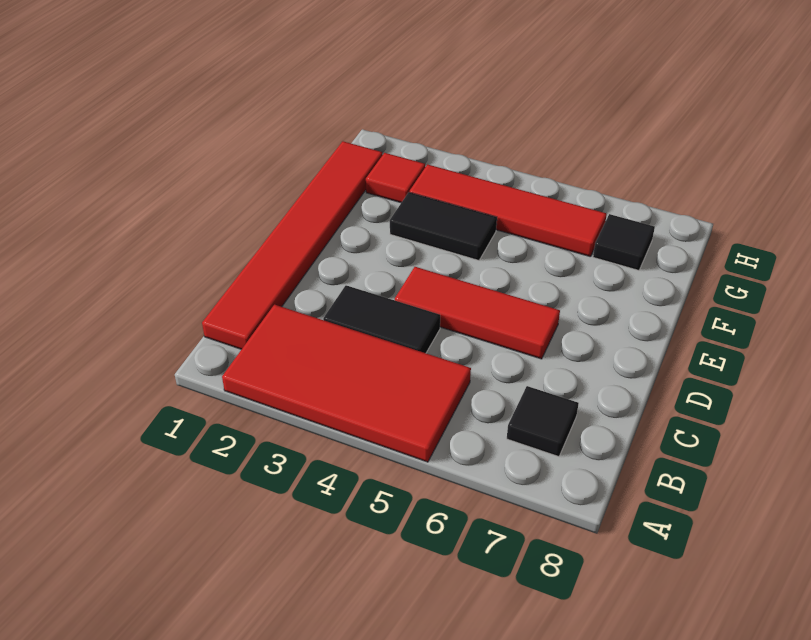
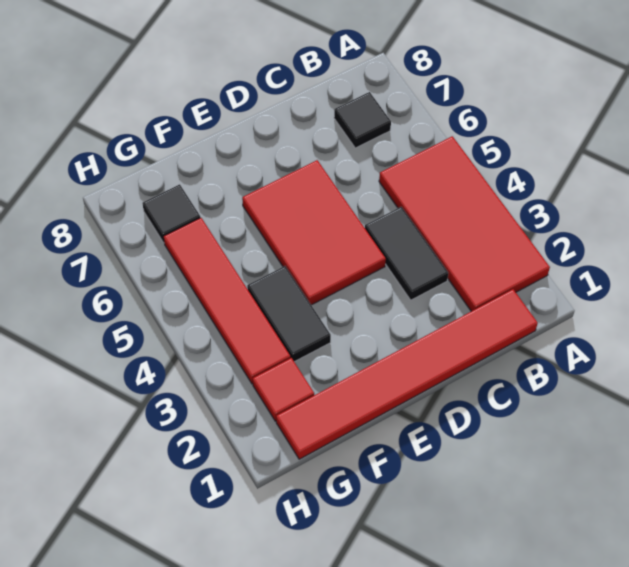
red tile D4:D6 level 1 -> red tile D4:E6 level 1

